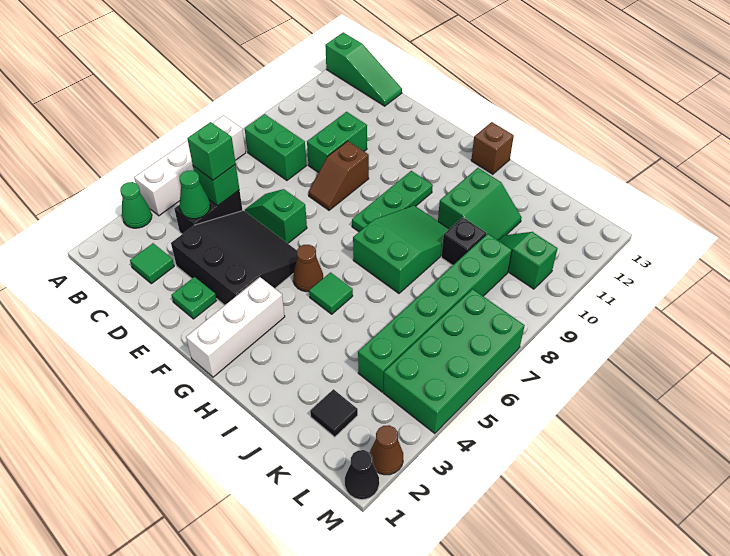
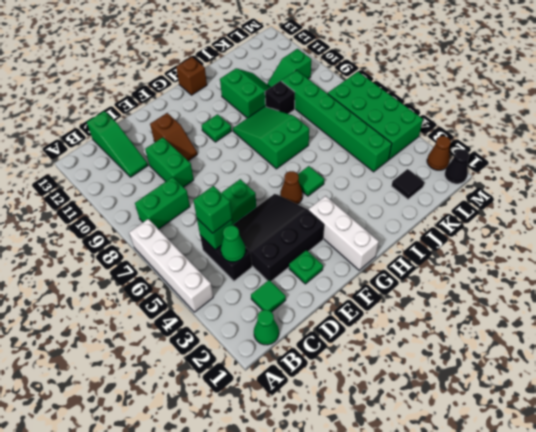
green cone A3 level 1 -> green cone B1 level 1
green slope A13:C13 level 1 top A -> green slope C11:C13 level 1 top 13
brown slope E8:E9 level 1 top 9 -> brown slope E10:E11 level 1 top 11
green plate G8:G10 level 1 -> green plate G10 level 1

